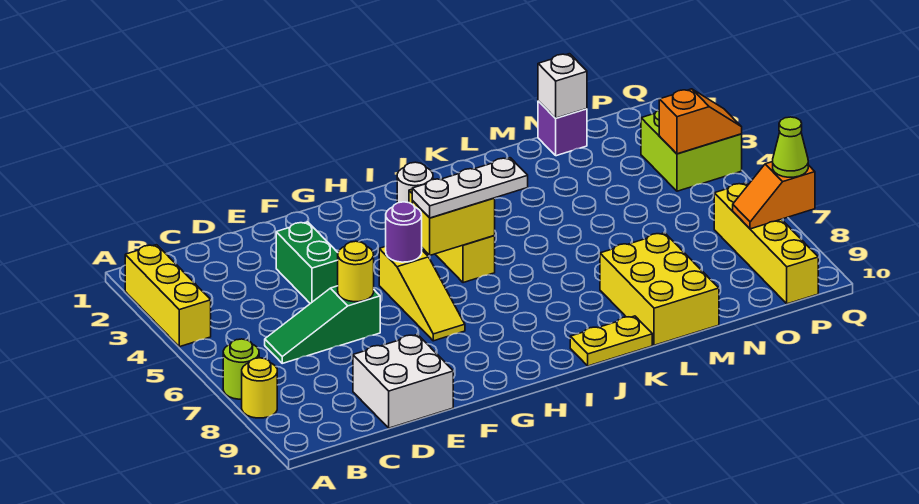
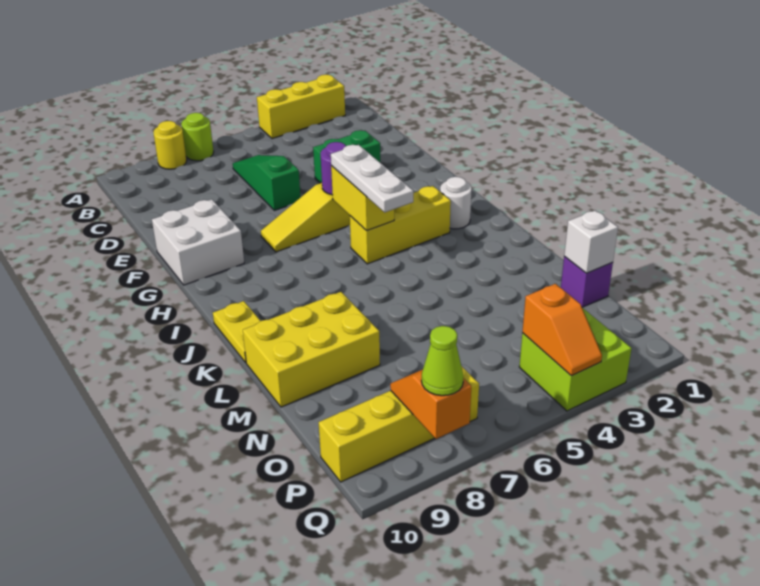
white brick D9:E10 level 1 -> white brick F9:G10 level 1
yellow round brick E6 level 2 -> none

